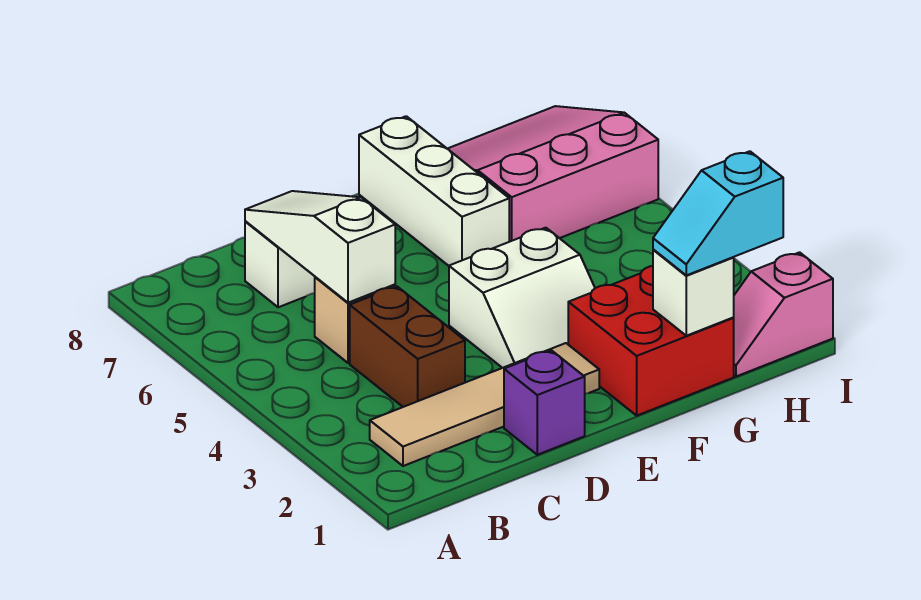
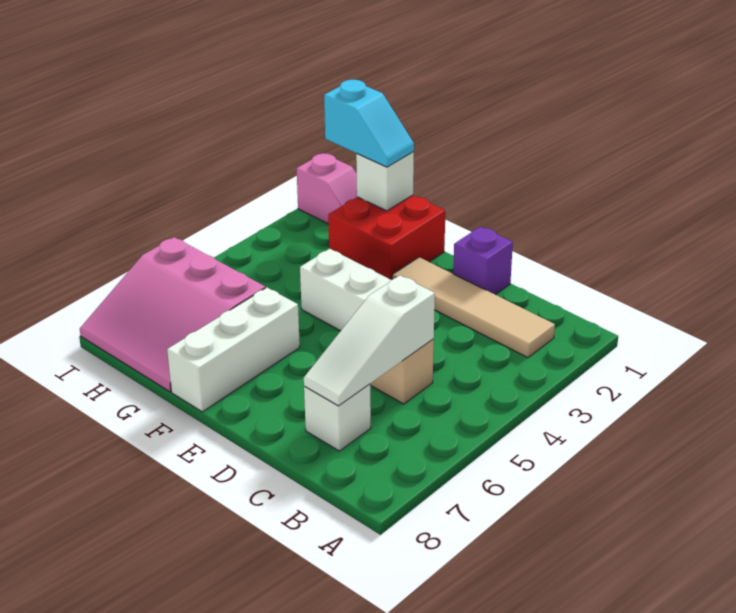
brown brick C3:C4 level 1 -> none

